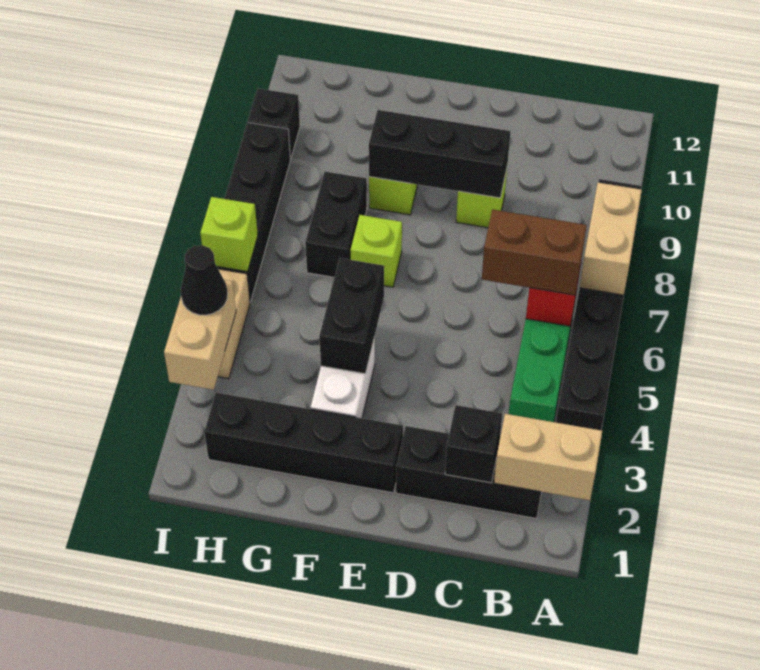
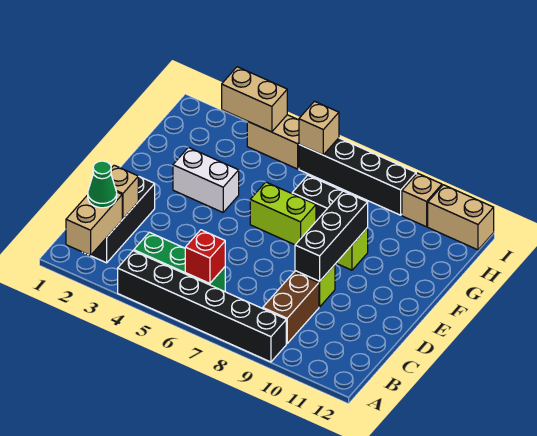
tan brick A7:A8 level 2 -> tan brick I11:I12 level 1
none -> green cone B2 level 3
brown brick B6:C6 level 3 -> brown brick B9:C9 level 1
black brick C2 level 2 -> tan brick C2 level 2
black brick E2:H2 level 1 -> none
black brick F4:F5 level 2 -> none
lime brick F7 level 1 -> lime brick F6:F7 level 1
black cone I4 level 3 -> none
lime brick I6 level 2 -> tan brick I6 level 2
black brick I10 level 1 -> tan brick I10 level 1

